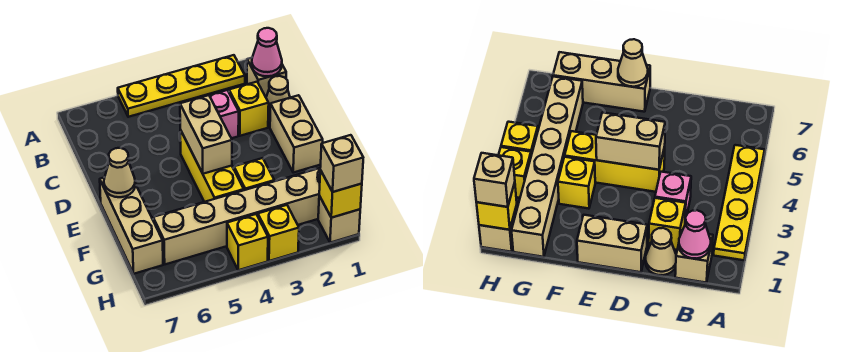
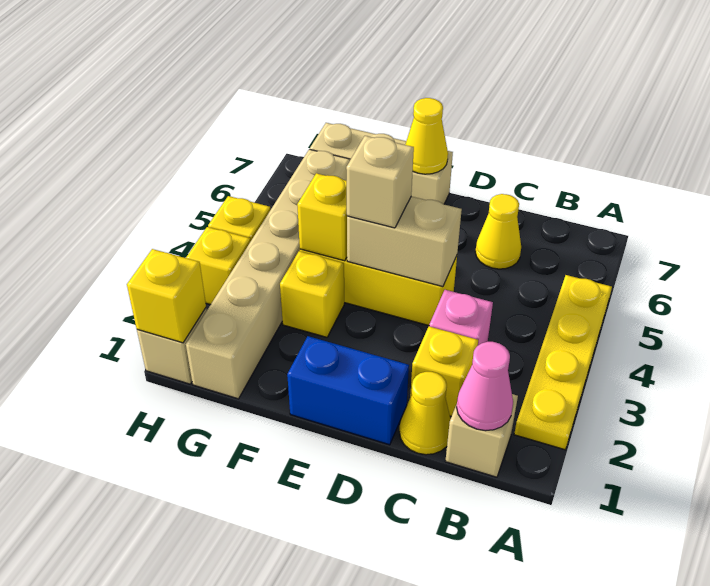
tan cone C1 level 1 -> yellow cone C1 level 1
none -> yellow cone C6 level 1
tan brick D1:E1 level 1 -> blue brick D1:E1 level 1
tan cone E7 level 2 -> yellow cone E7 level 2
none -> yellow brick F4 level 2
tan brick H1 level 3 -> tan brick E4 level 3

